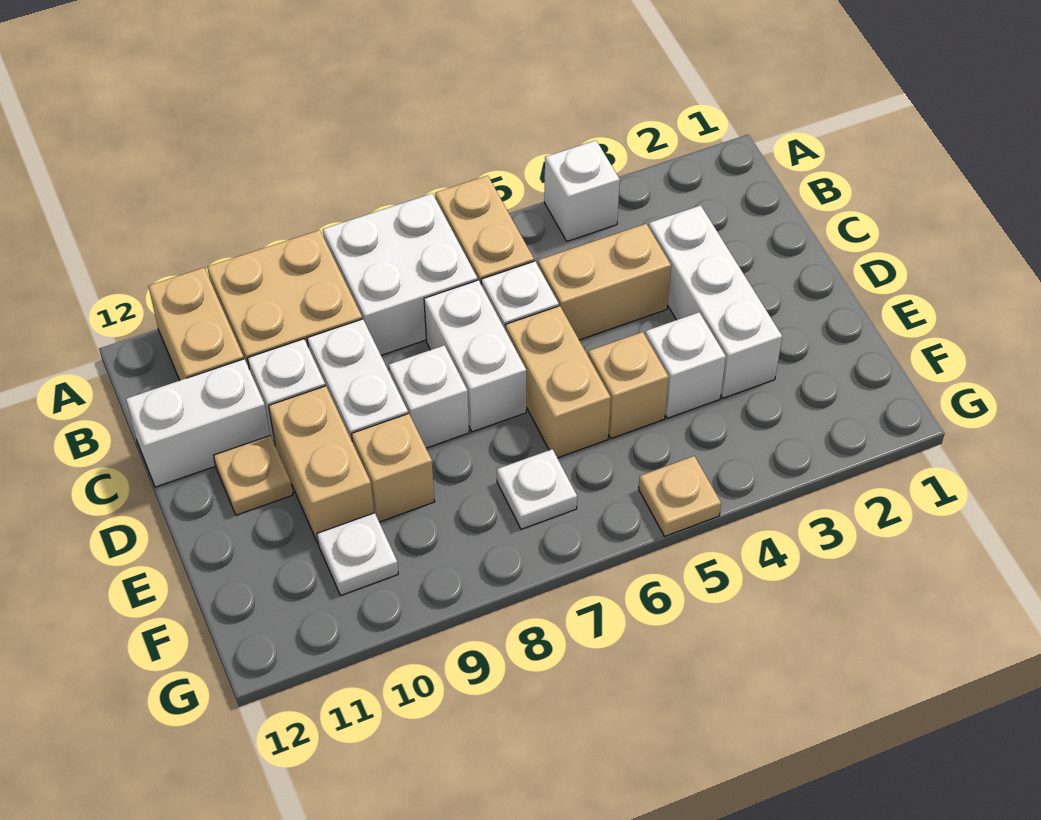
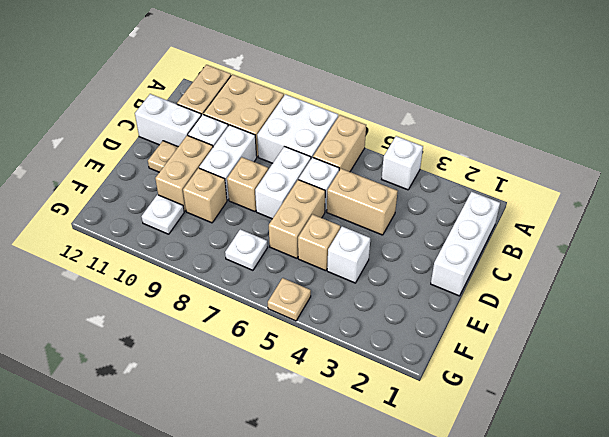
white brick C3:E3 level 1 -> white brick B1:D1 level 1
white brick D8 level 1 -> tan brick D8 level 1

